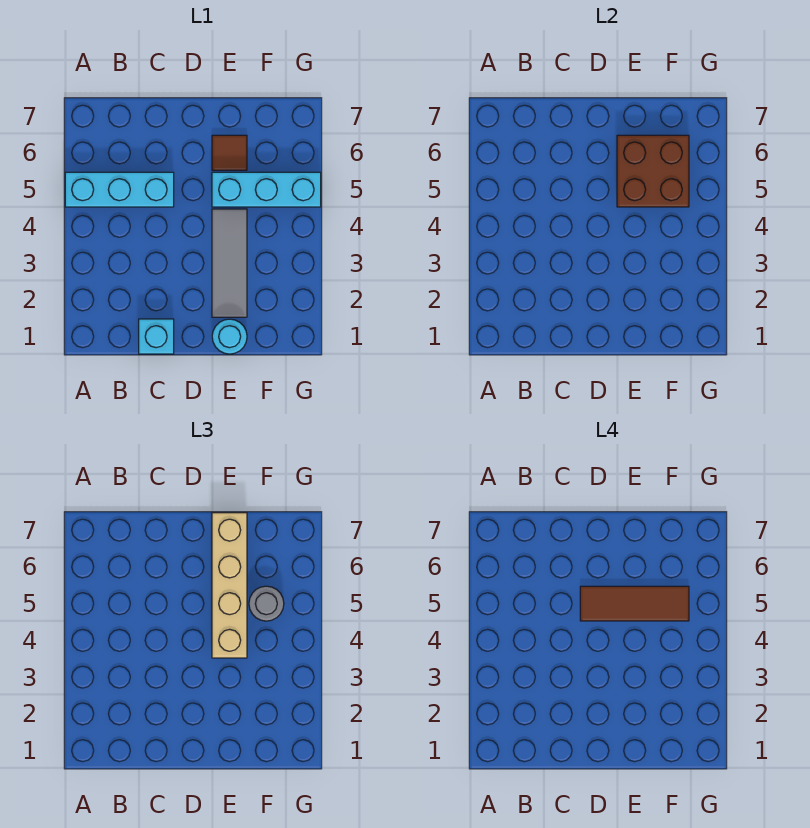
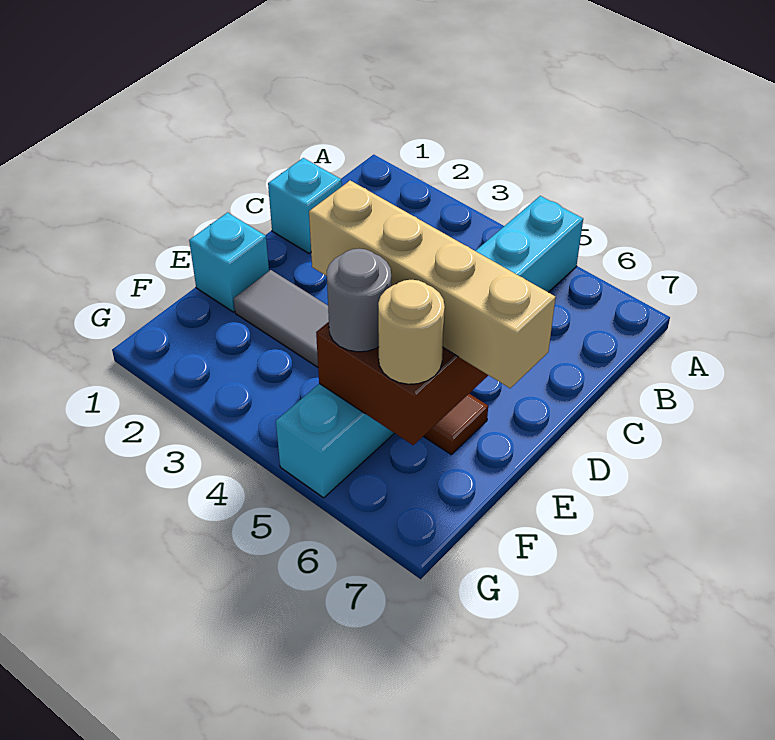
brown tile D5:F5 level 4 -> none
cyan round brick E1 level 1 -> cyan brick E1 level 1
none -> tan round brick F6 level 3

